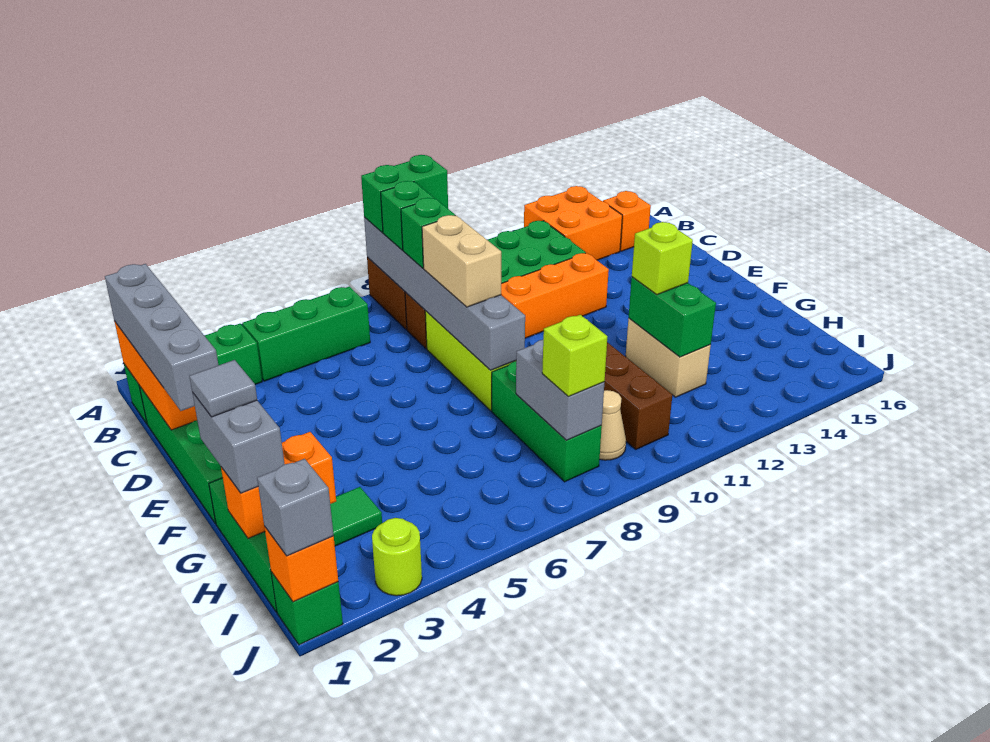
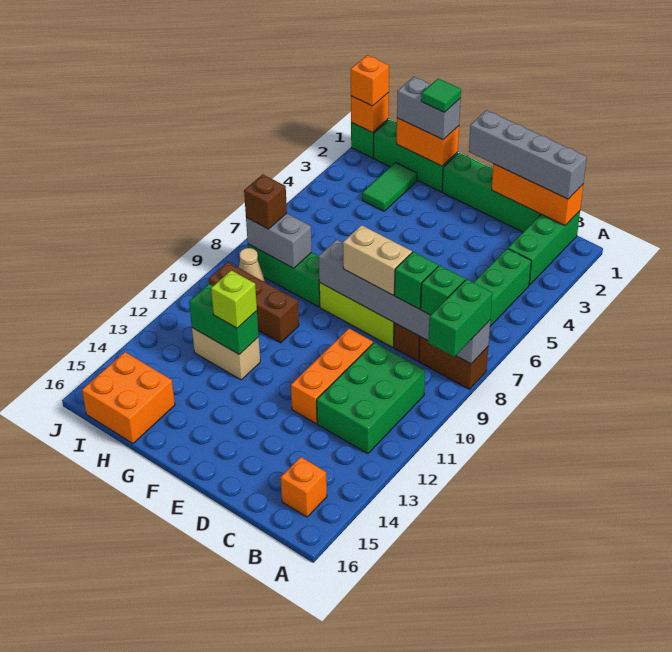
orange brick A13:B14 level 1 -> orange brick H15:I16 level 1
grey tile G1 level 4 -> green tile G1 level 4
orange brick H1:H2 level 2 -> orange brick G1:H1 level 2
lime brick I8 level 3 -> brown brick I8 level 3
grey brick J1 level 3 -> orange brick J1 level 3
lime round brick J3 level 1 -> none

